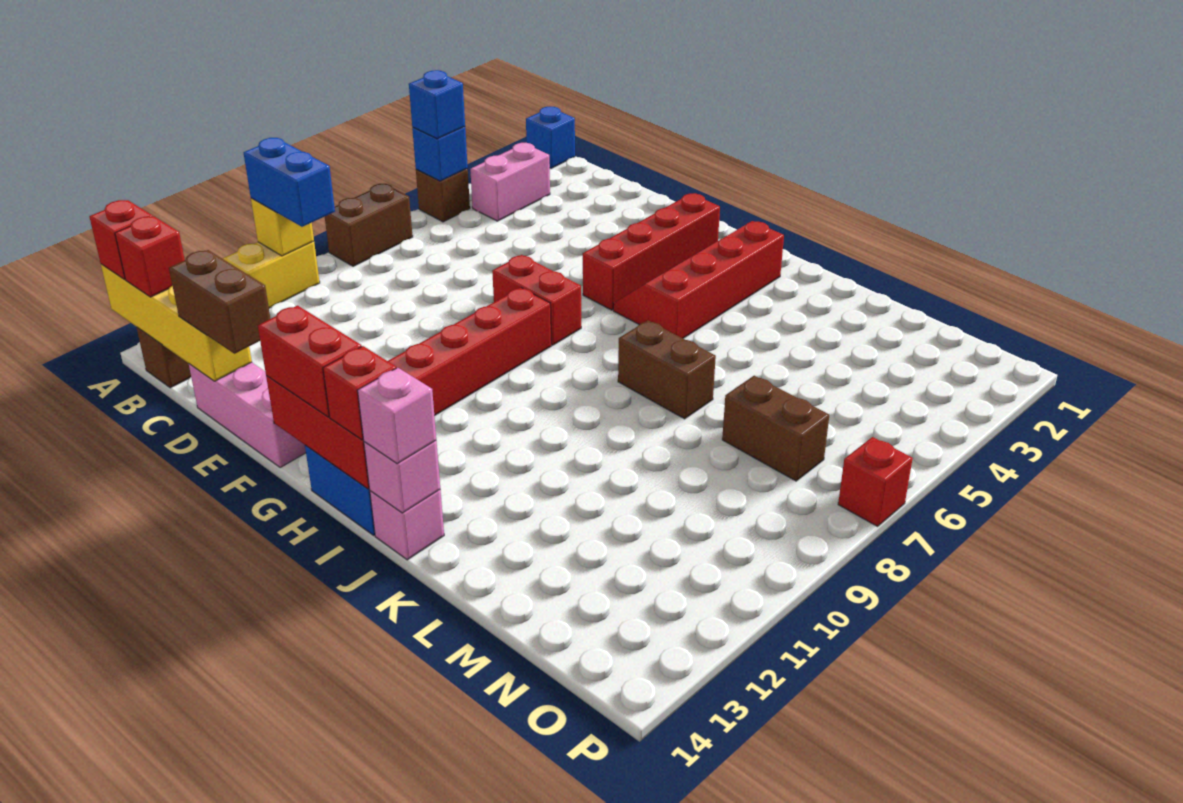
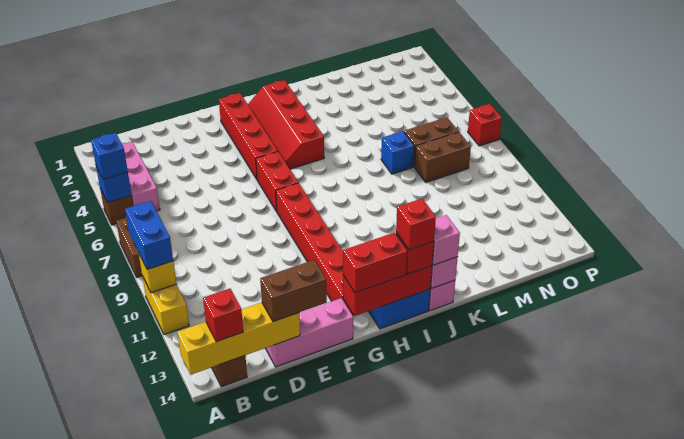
blue brick A1 level 1 -> blue brick L7 level 1
blue brick A10:B10 level 3 -> blue brick A9:A10 level 3
red brick A14 level 3 -> red brick I14 level 4
pink brick B3:B4 level 1 -> pink brick B3:B5 level 1
red brick F7:G7 level 1 -> red brick G6:G7 level 1
brown brick J7:K7 level 1 -> brown brick M8:N8 level 1

